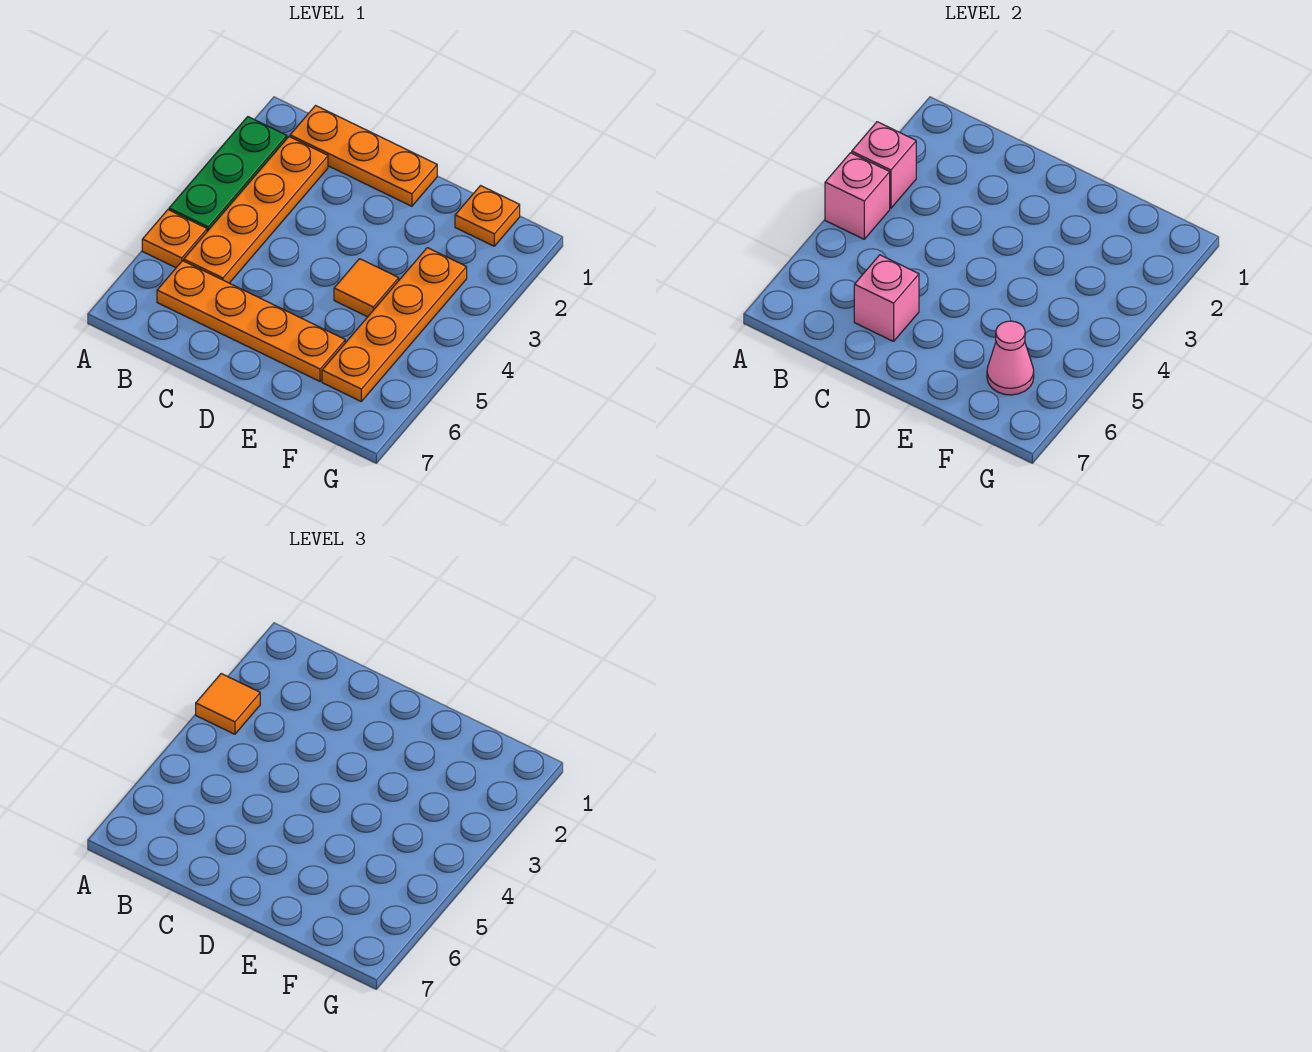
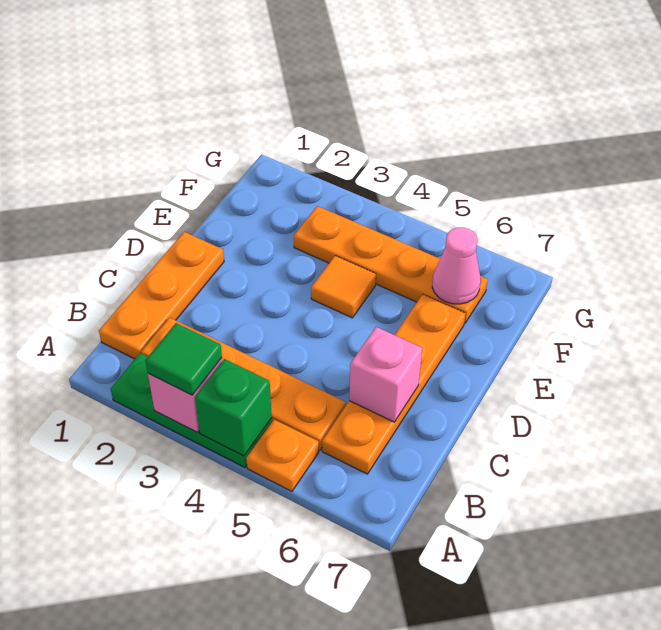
orange tile A3 level 3 -> green tile A3 level 3
pink brick A4 level 2 -> green brick A4 level 2
orange plate F1 level 1 -> none

